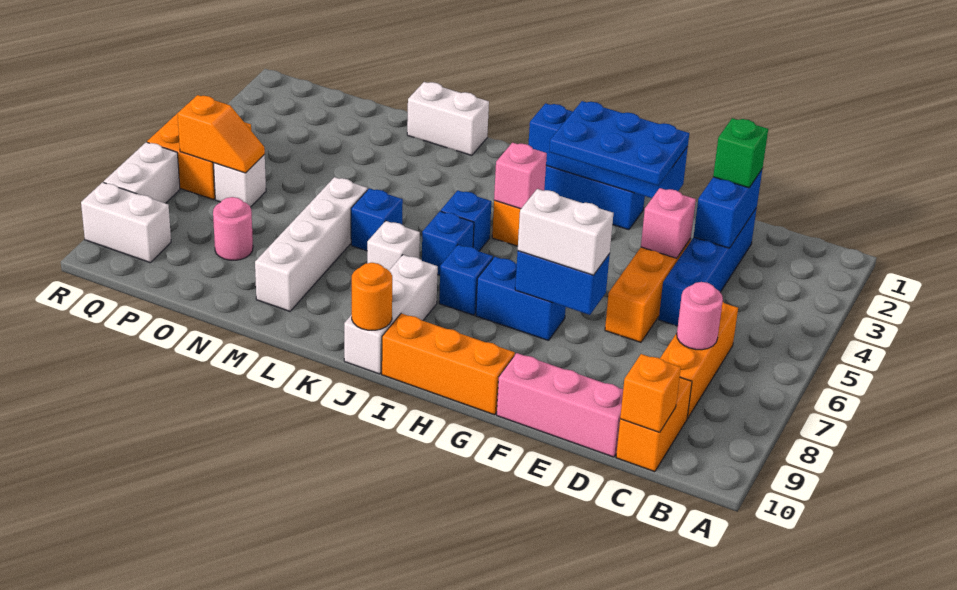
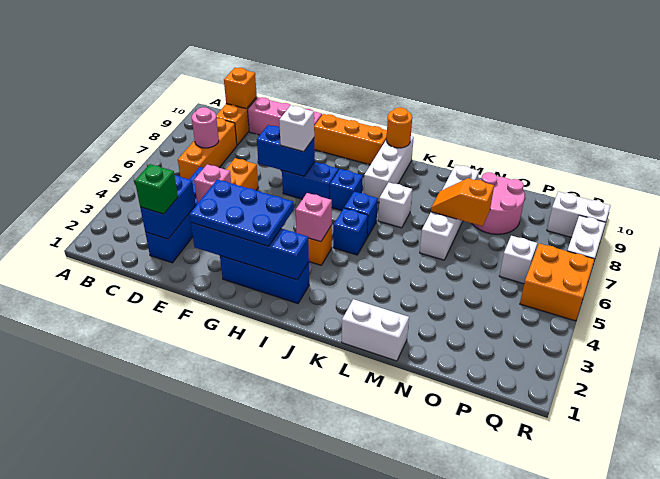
white brick F7:G7 level 3 -> white brick G7 level 3
blue brick L6 level 1 -> none
pink round brick O8 level 1 -> pink round brick N8:O9 level 1
orange slope P6:Q6 level 2 top Q -> orange slope M7:N7 level 2 top N

